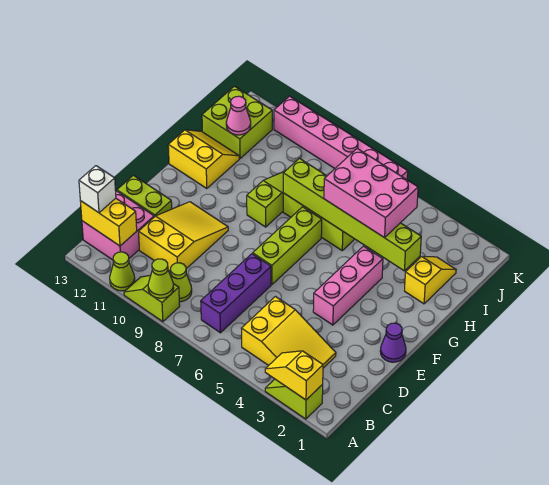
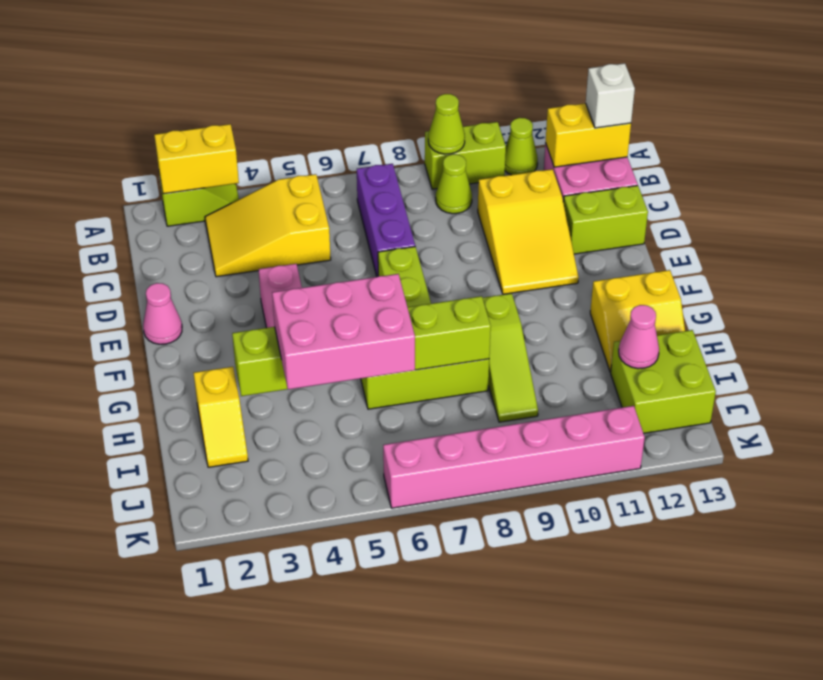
yellow slope A2:A3 level 2 top 2 -> yellow brick A2:A3 level 2
lime slope A9:A10 level 1 top 9 -> lime brick A9:A10 level 1
purple cone E1 level 1 -> pink cone E1 level 1

